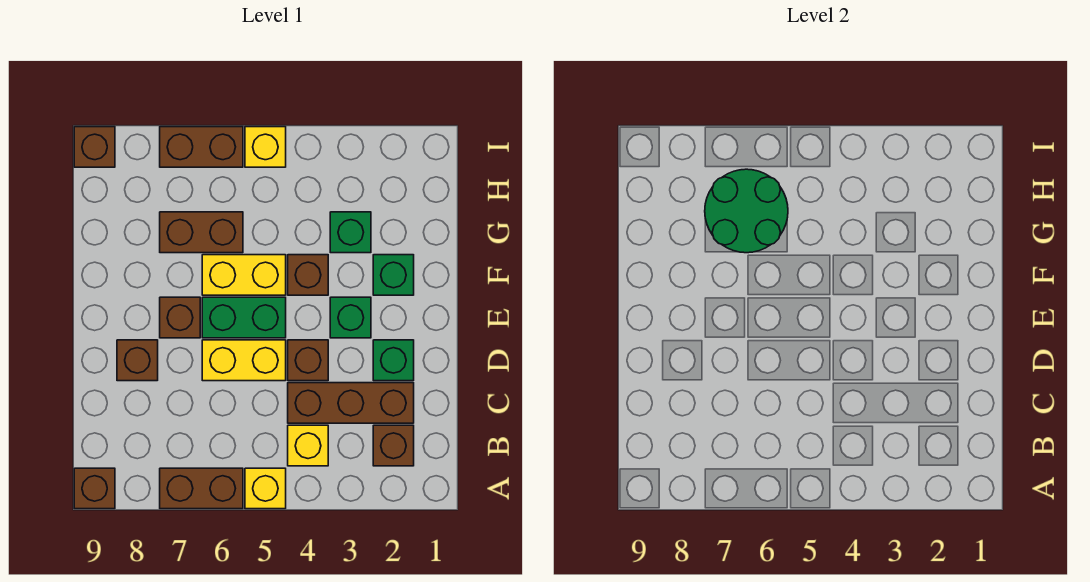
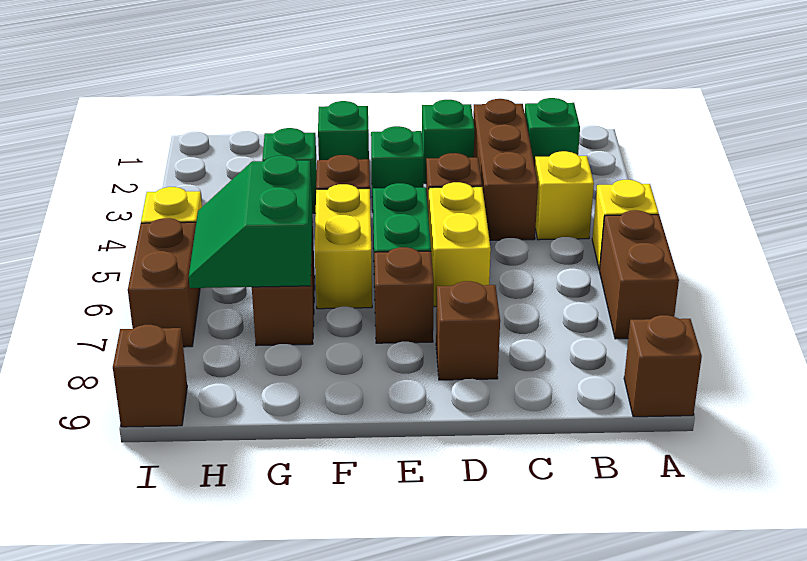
brown brick B2 level 1 -> green brick B2 level 1
green round brick G6:H7 level 2 -> green slope G6:H7 level 2 top G

